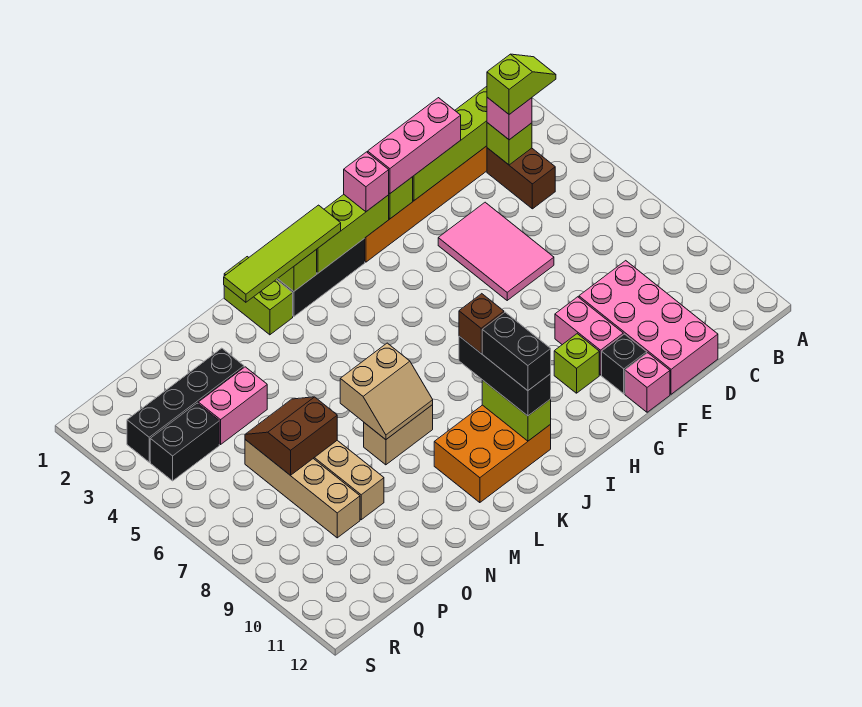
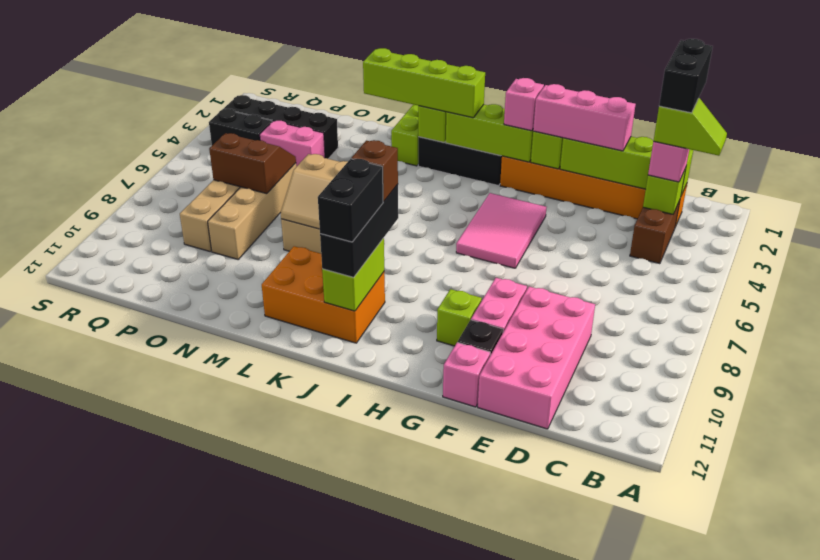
none -> black brick C2:C3 level 5
pink tile E4:F6 level 1 -> pink tile G4:H6 level 1
lime tile J2:M2 level 3 -> lime brick J2:M2 level 3

